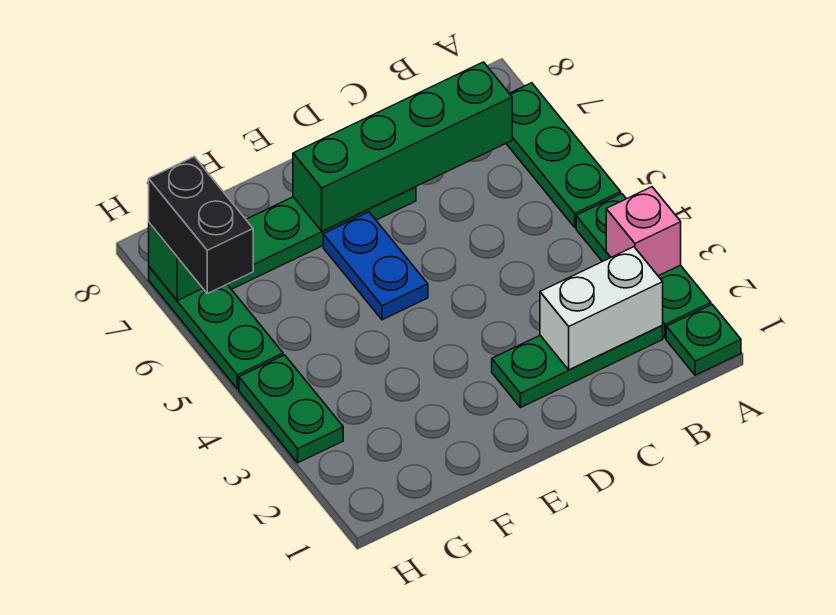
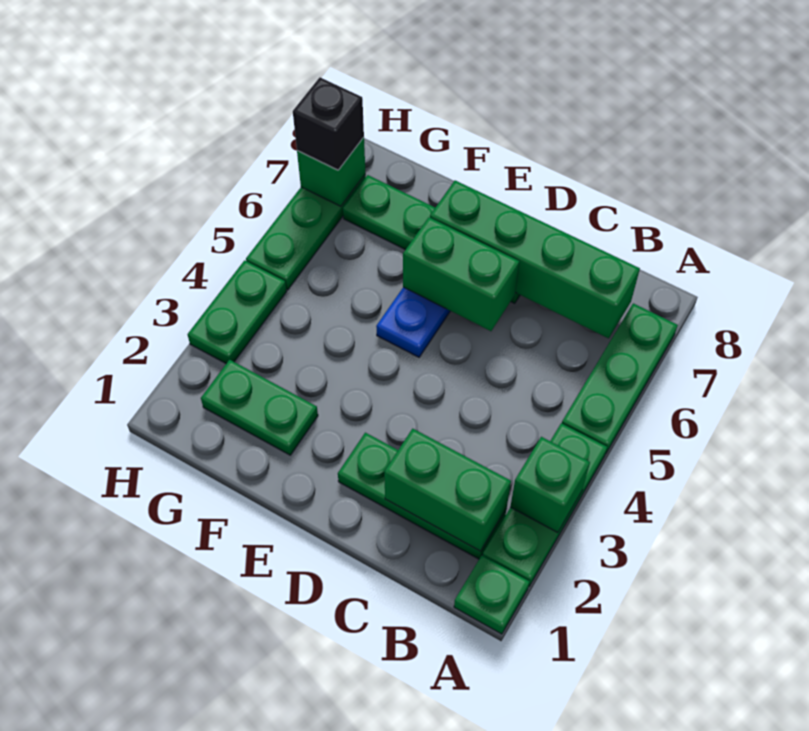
pink brick A3 level 2 -> green brick A3 level 2
white brick B2:C2 level 2 -> green brick B2:C2 level 2
none -> green brick D6:E6 level 2
none -> green plate F2:G2 level 1
black brick H6:H7 level 3 -> black brick H7 level 3

